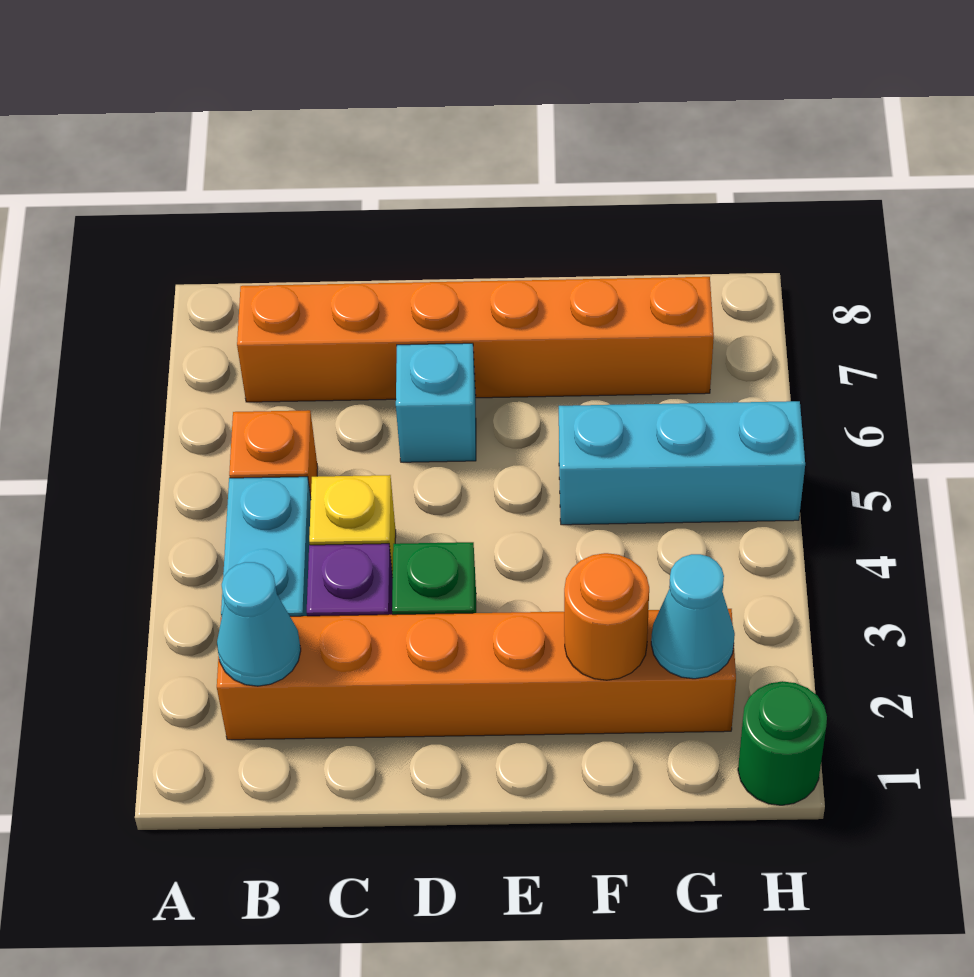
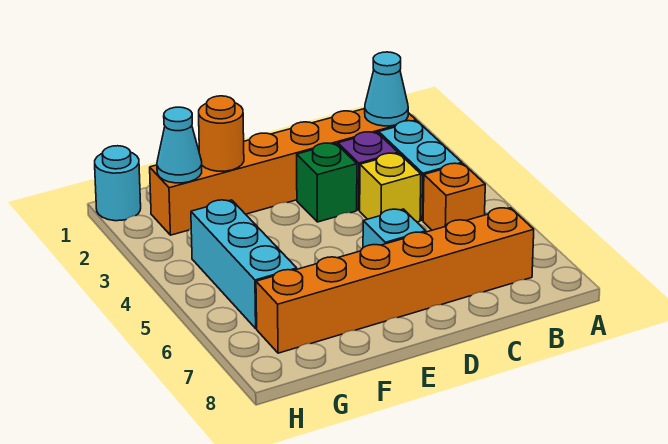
cyan brick F5:H5 level 1 -> cyan brick G4:G6 level 1
green round brick H1 level 1 -> cyan round brick H1 level 1

